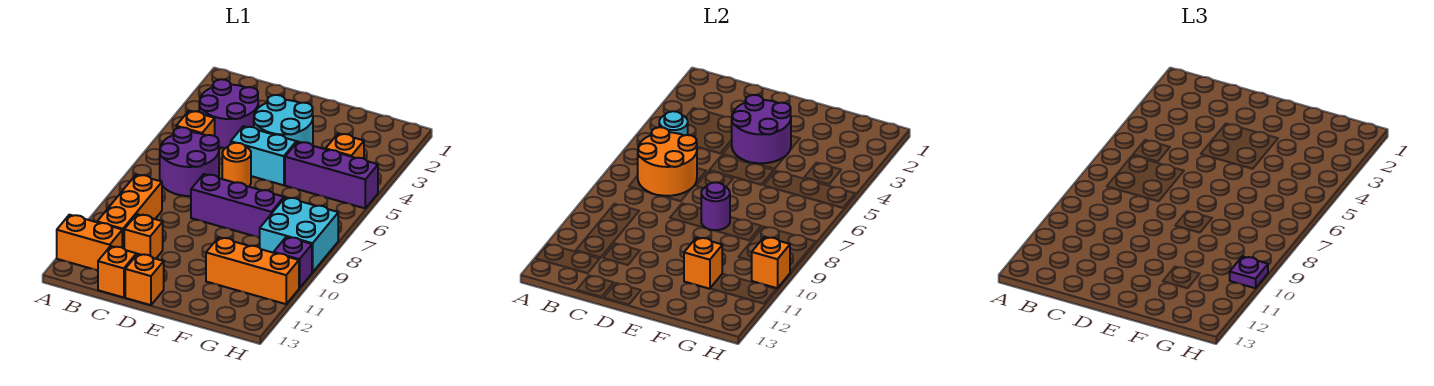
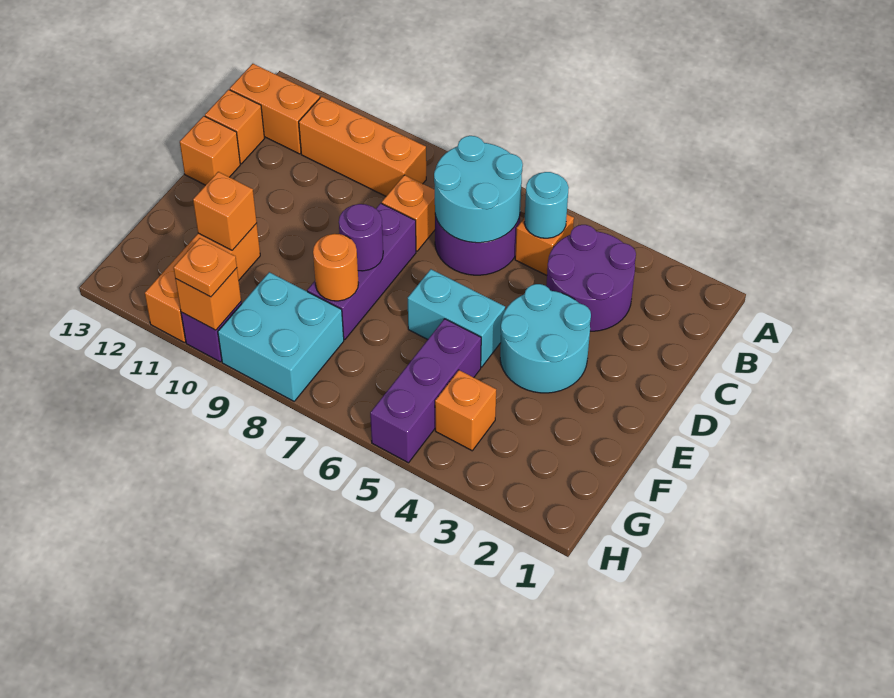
orange brick A12:B12 level 1 -> orange brick B12:B13 level 1
orange round brick B6:C7 level 2 -> cyan round brick B6:C7 level 2
orange brick C11 level 1 -> orange brick C8 level 1
purple round brick D3:E4 level 2 -> none
cyan brick D5:E5 level 1 -> cyan brick E5:E6 level 1
orange round brick D6 level 1 -> orange round brick F8 level 2
purple plate H10 level 3 -> orange plate H10 level 3

